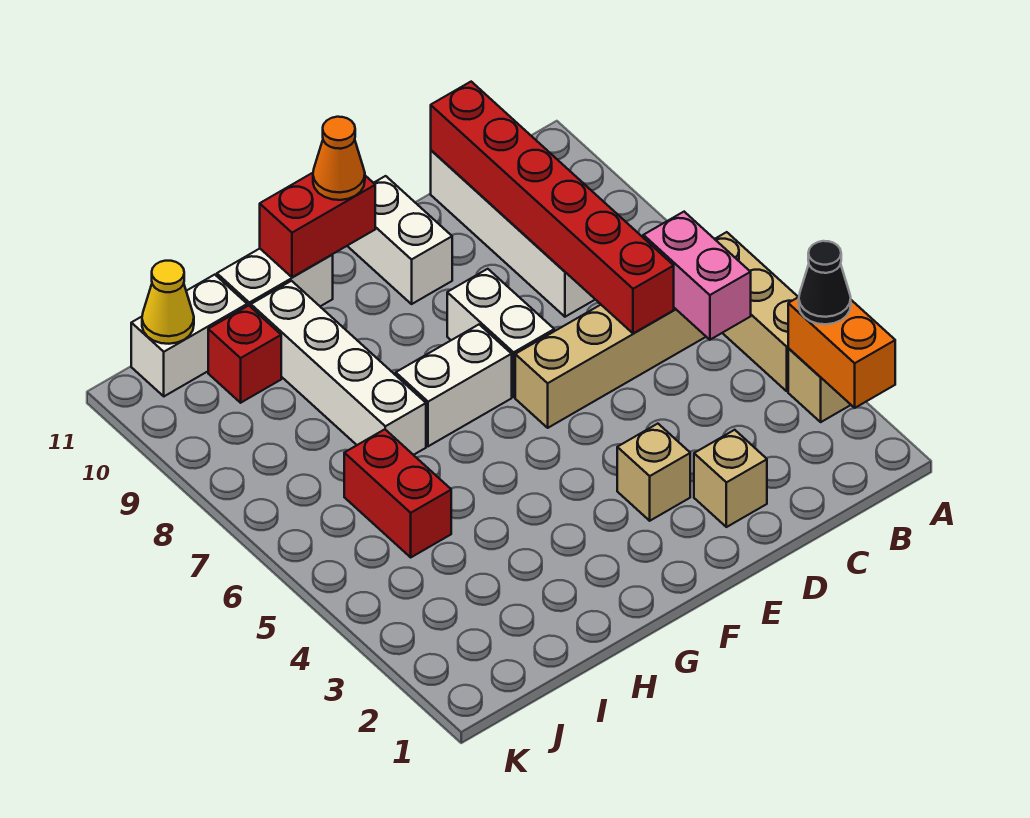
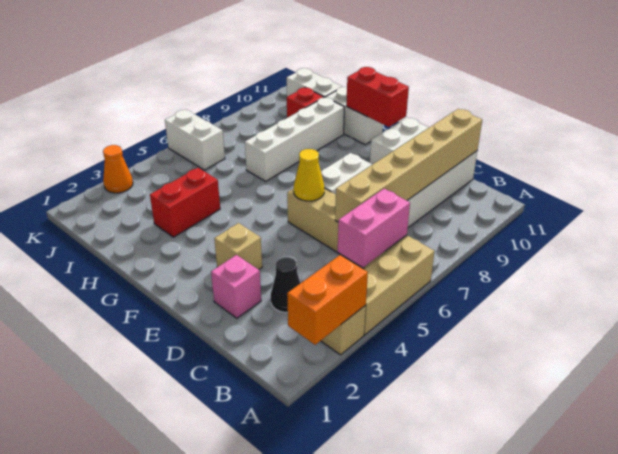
black cone A3 level 3 -> black cone C3 level 1
red brick C6:C11 level 2 -> tan brick C6:C11 level 2
tan brick D2 level 1 -> pink brick D2 level 1
white brick F7:G7 level 1 -> white brick J6:K6 level 1
orange cone F11 level 3 -> orange cone K3 level 1
red brick I5:I6 level 1 -> red brick H3:H4 level 1
yellow cone J11 level 2 -> yellow cone E6 level 2

